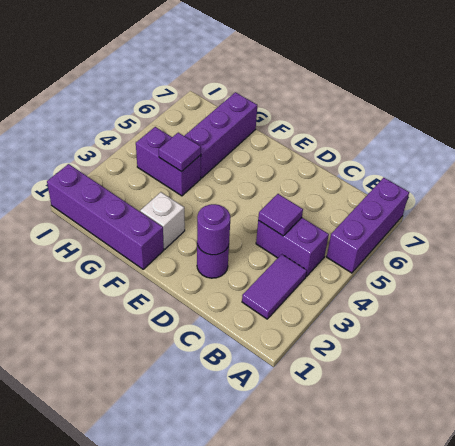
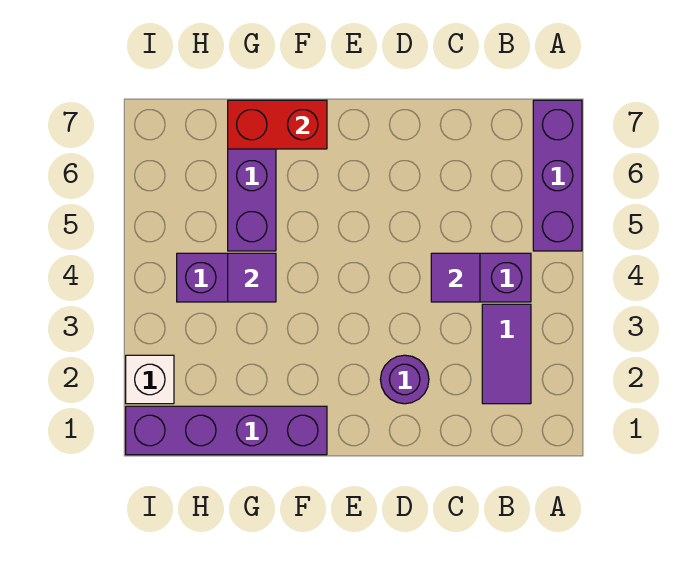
purple round brick D2 level 2 -> none
white brick F2 level 1 -> white brick I2 level 1
none -> red brick F7:G7 level 2

